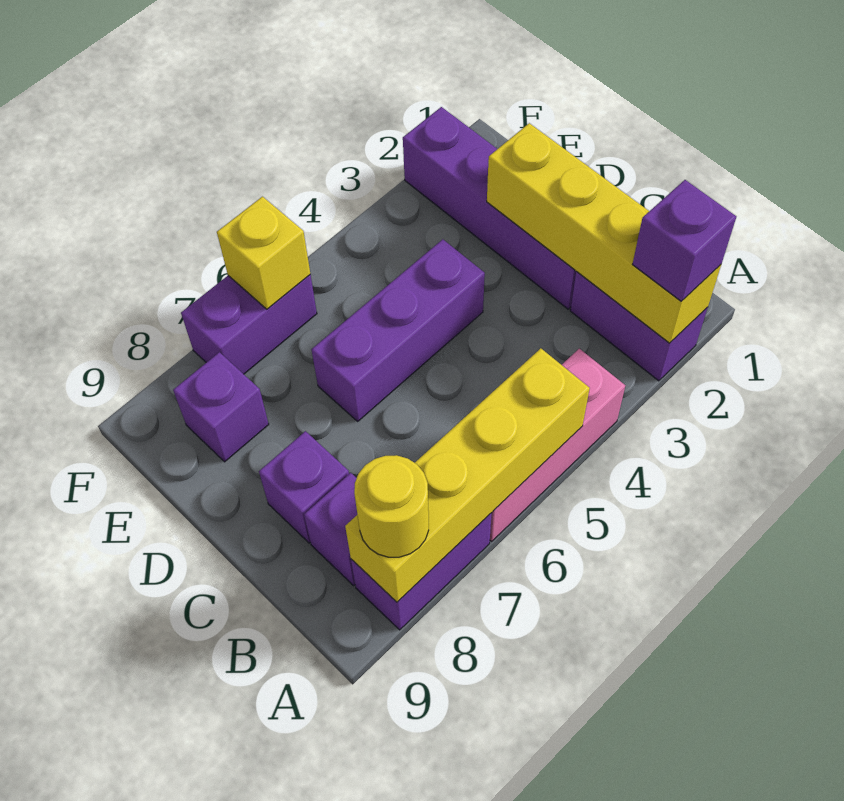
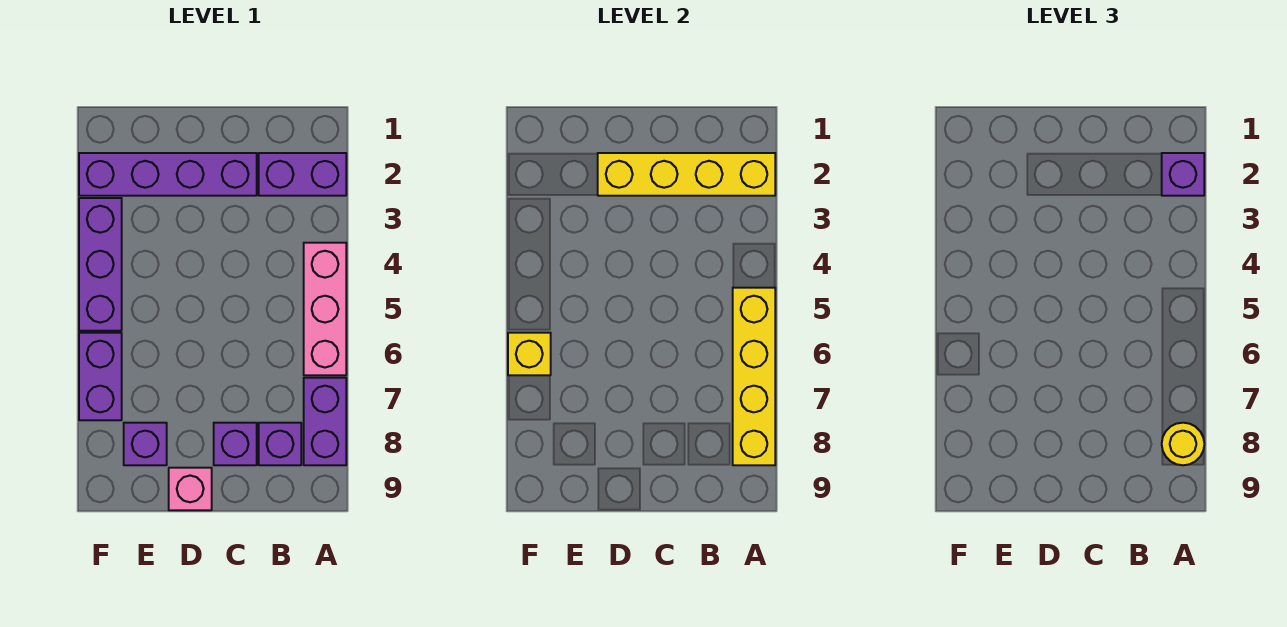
purple brick D4:D6 level 1 -> purple brick F3:F5 level 1
none -> pink brick D9 level 1

